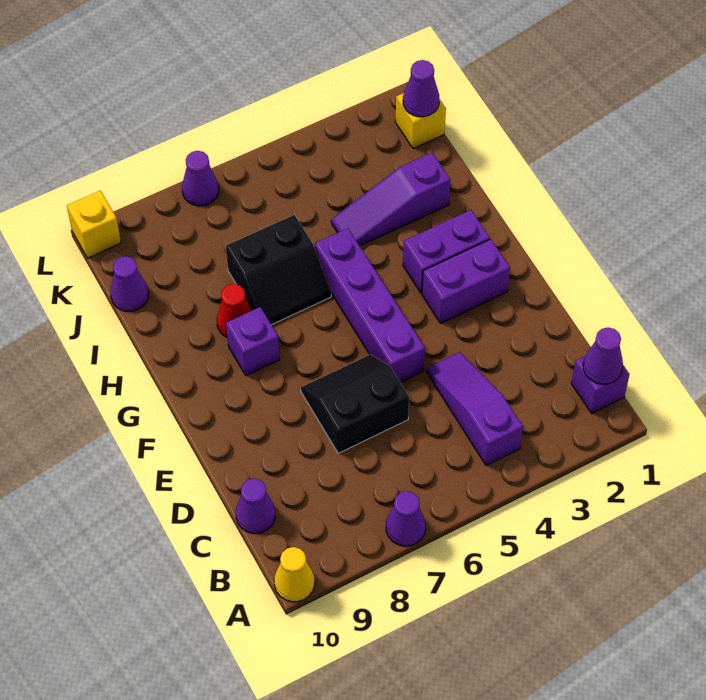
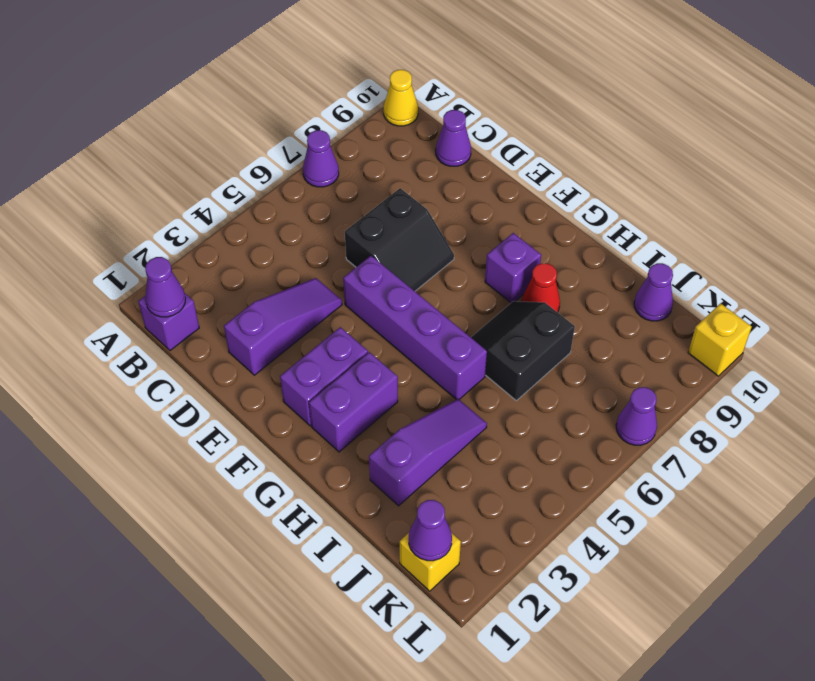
purple slope B4:D4 level 1 top B -> purple slope D2:D4 level 1 top 2

